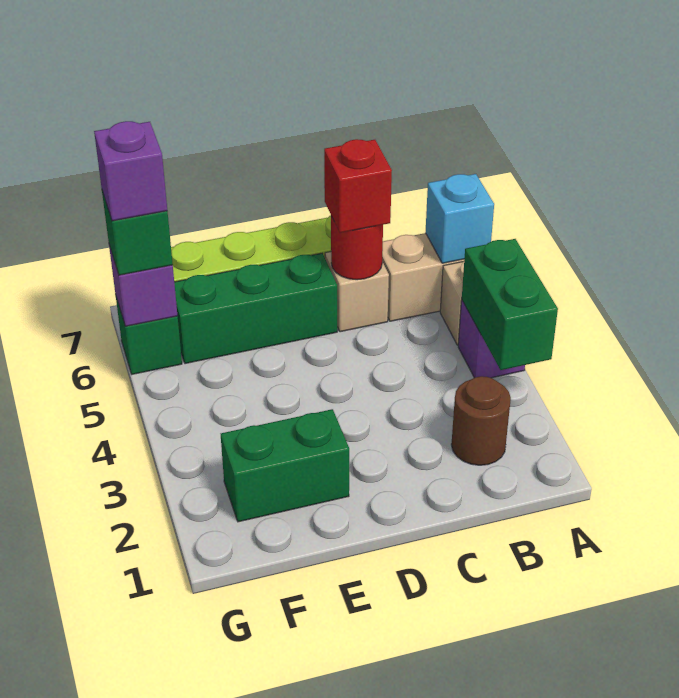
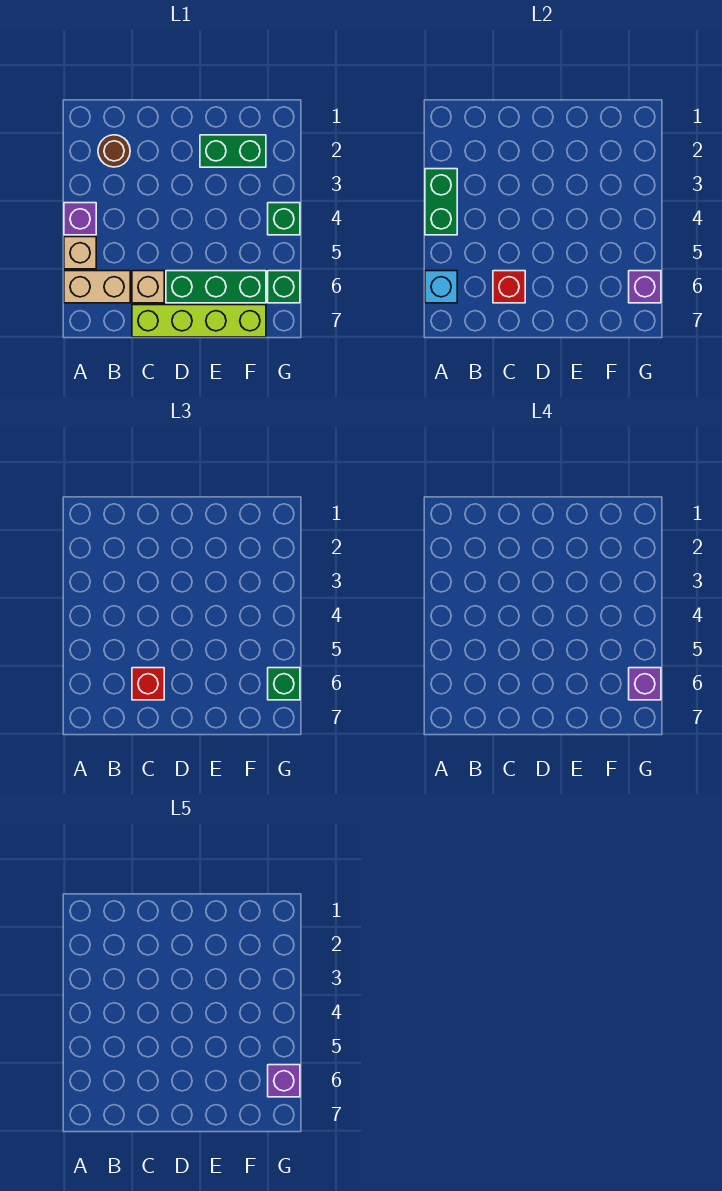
red round brick C6 level 2 -> red brick C6 level 2
none -> green brick G4 level 1
none -> purple brick G6 level 5

